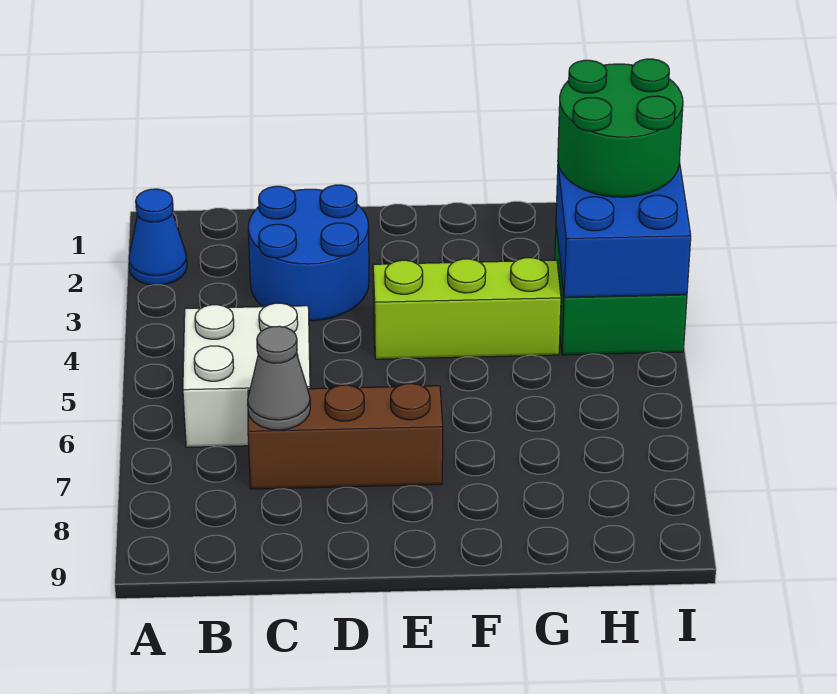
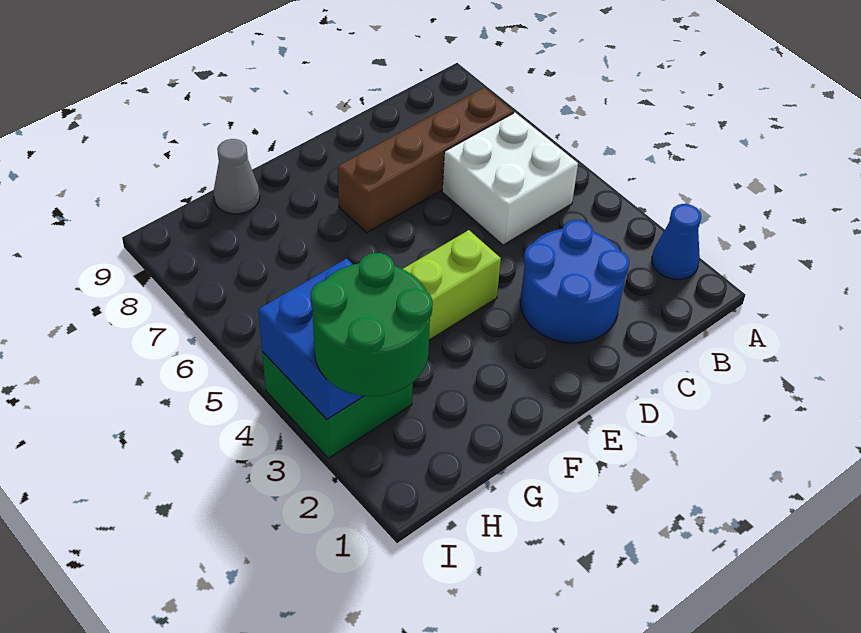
brown brick C7:E7 level 1 -> brown brick B7:E7 level 1
grey cone C7 level 2 -> grey cone G9 level 1

